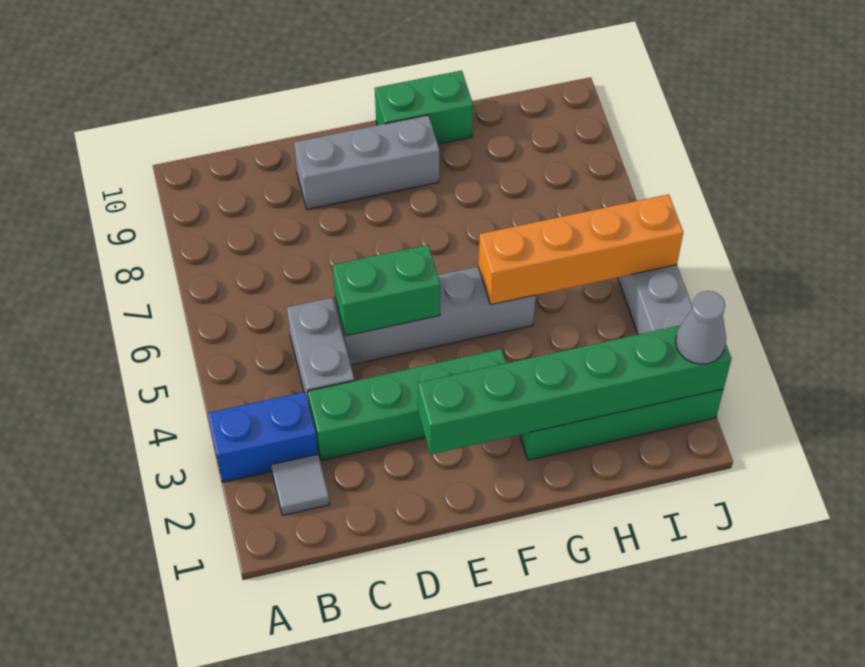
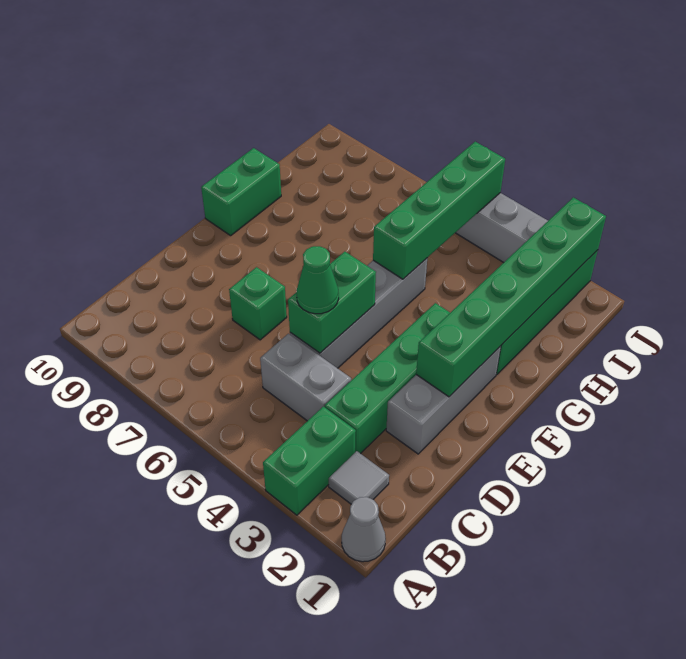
blue brick A3:B3 level 1 -> green brick A3:B3 level 1
none -> green cone D5 level 3
none -> green brick D7 level 1
grey brick D9:F9 level 1 -> grey brick D2:F2 level 1
orange brick G5:J5 level 2 -> green brick G5:J5 level 2
grey cone J2 level 3 -> grey cone A1 level 1

